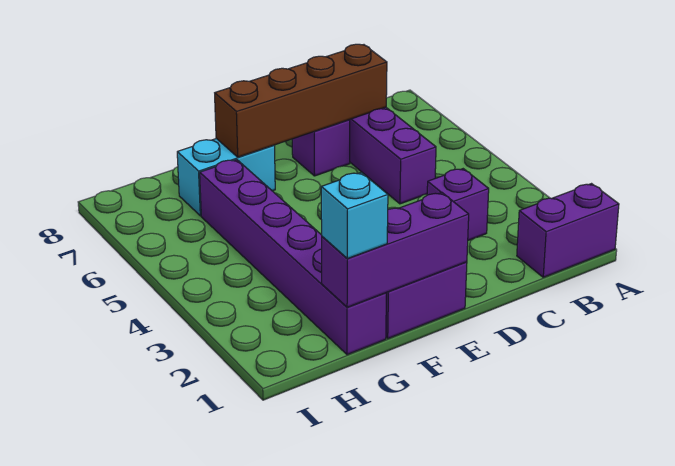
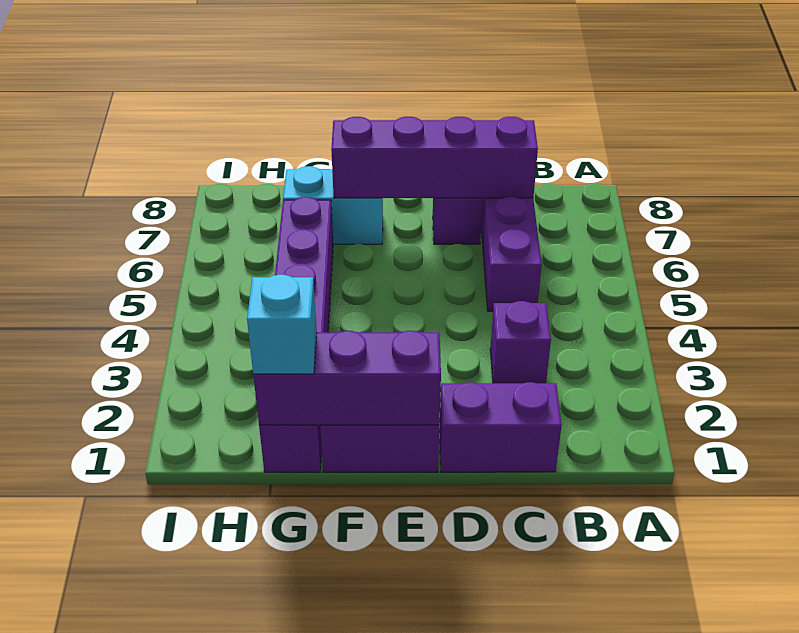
purple brick A1:B1 level 1 -> purple brick C1:D1 level 1
brown brick C7:F7 level 2 -> purple brick C7:F7 level 2

